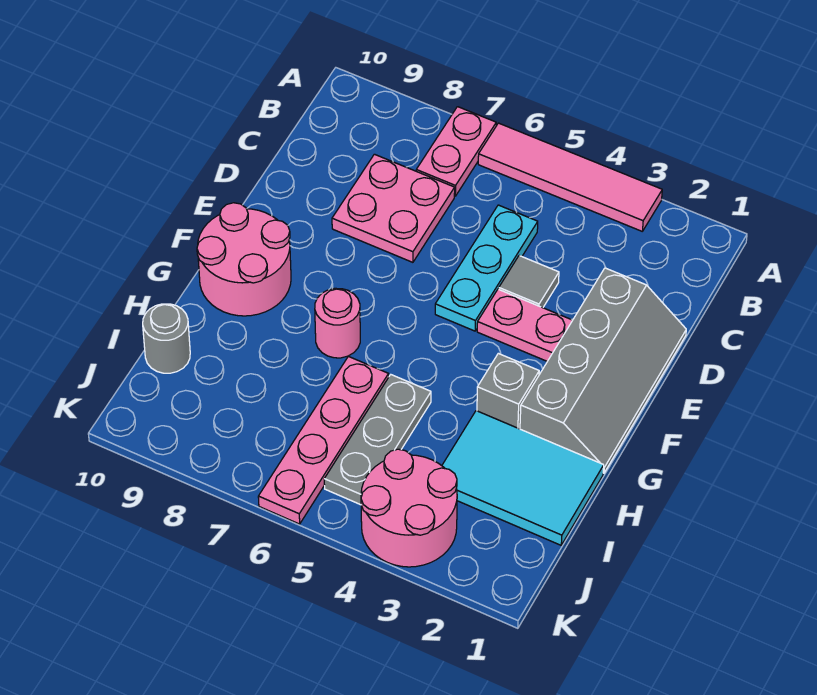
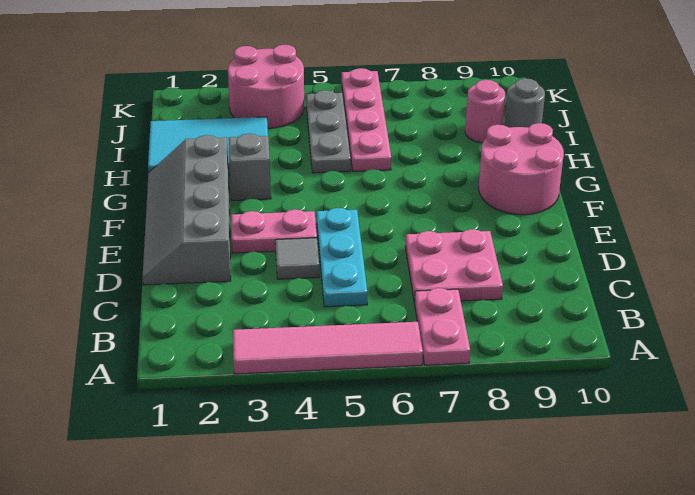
pink round brick G7 level 1 -> pink round brick I9 level 1

